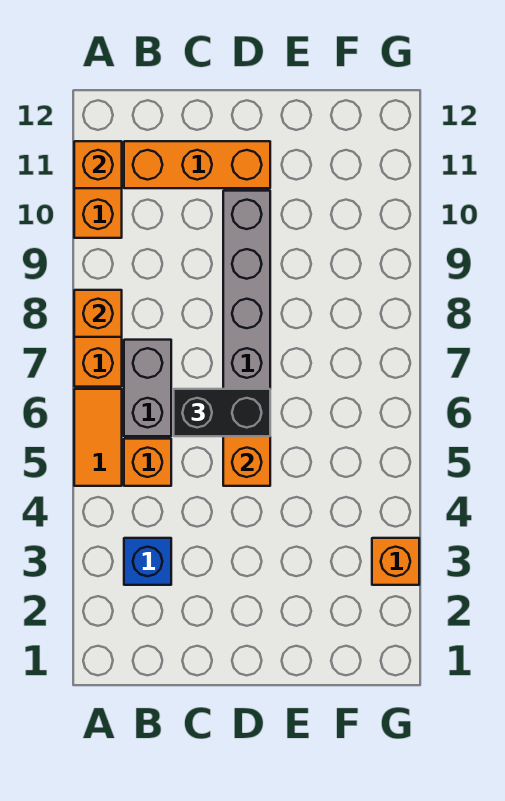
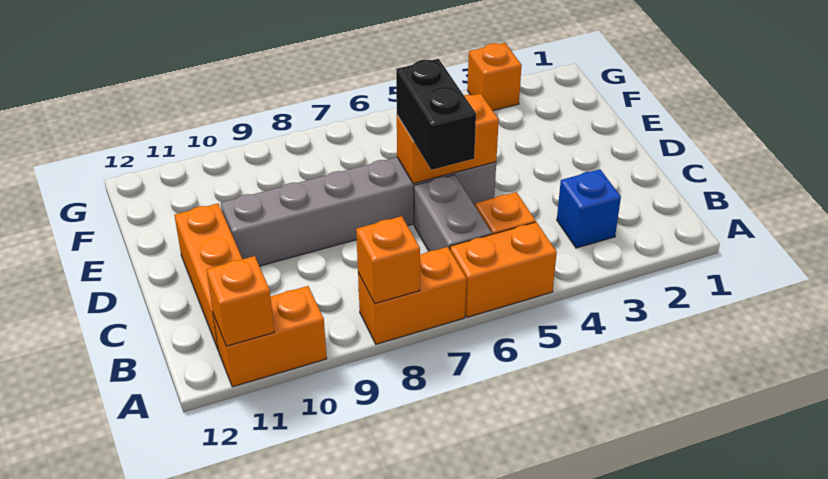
orange tile A5:A6 level 1 -> orange brick A5:A6 level 1
grey brick B6:B7 level 1 -> grey brick B6:C6 level 1

